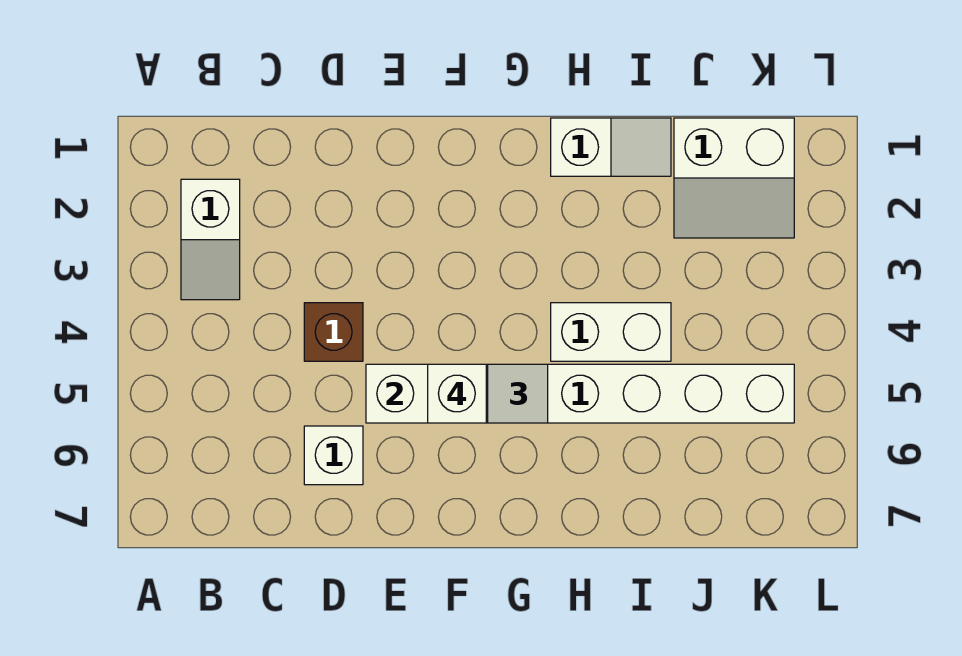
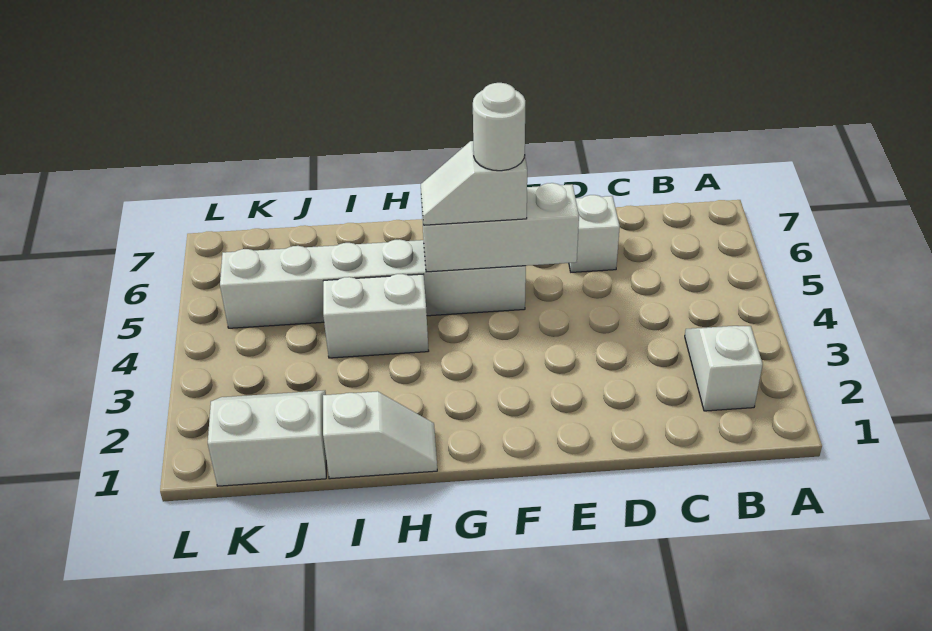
brown brick D4 level 1 -> none
white brick F5 level 4 -> white round brick F5 level 4
white slope H1:I1 level 1 top H -> white slope H1:I1 level 1 top I

